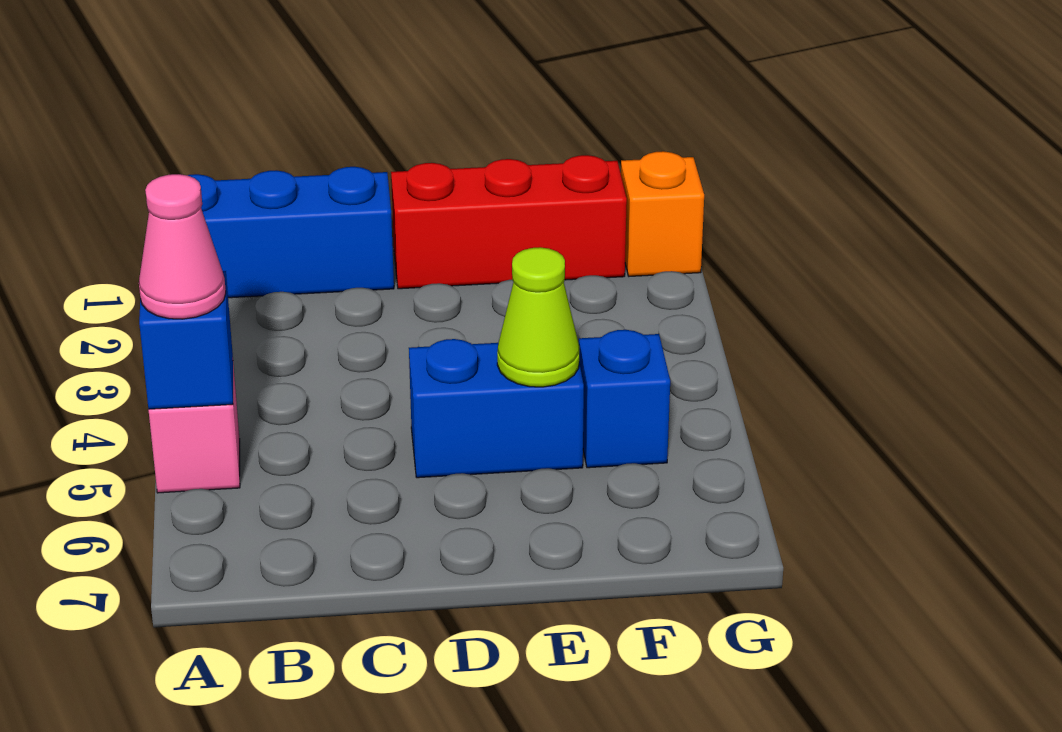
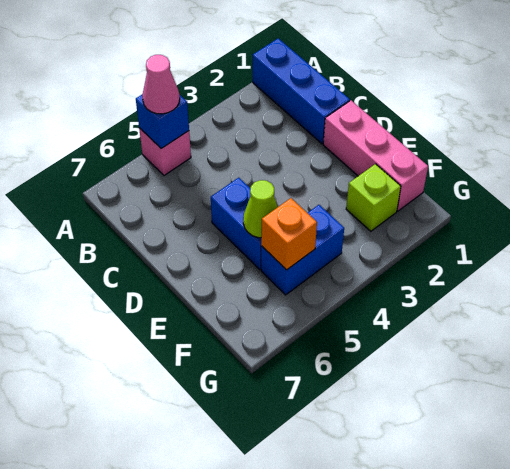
red brick D1:F1 level 1 -> pink brick D1:F1 level 1
none -> lime brick F2 level 1
blue brick F5 level 1 -> blue brick F4:F5 level 1
orange brick G1 level 1 -> orange brick F5 level 2

